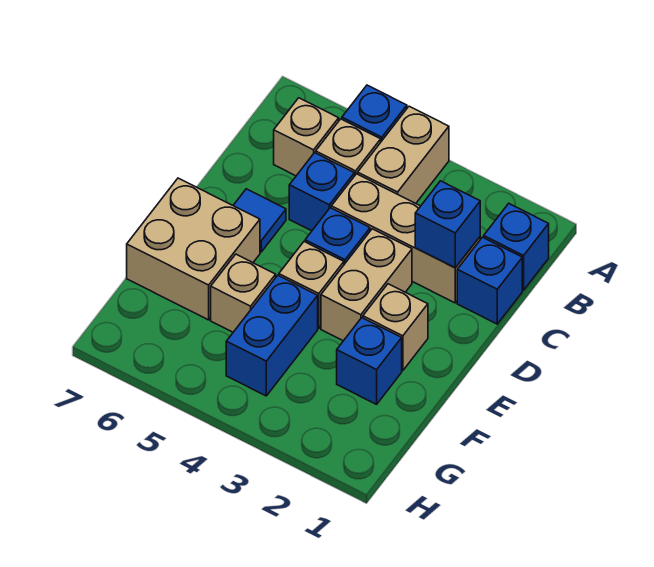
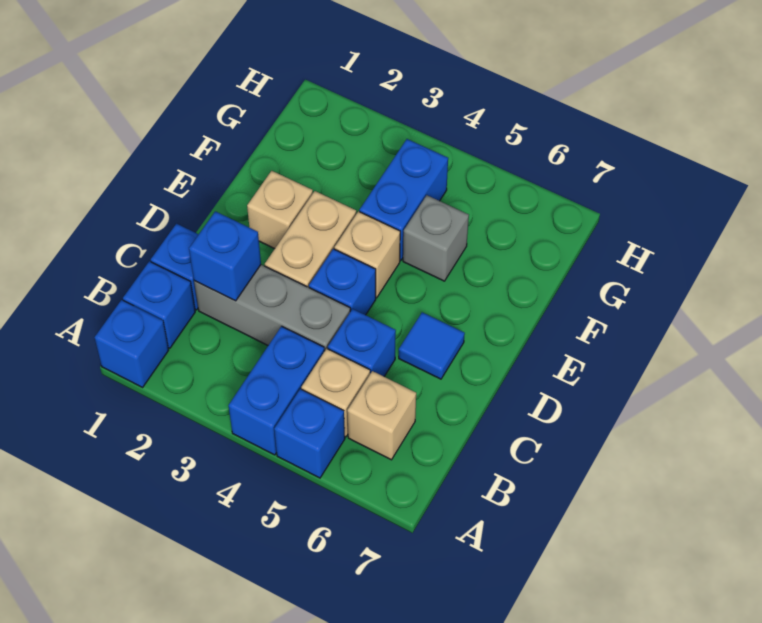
tan brick A4:B4 level 1 -> blue brick A4:B4 level 1
tan brick C2:C4 level 1 -> grey brick C2:C4 level 1
tan brick E6:F7 level 1 -> none
blue brick F2 level 1 -> blue brick A1 level 1
tan brick F5 level 1 -> grey brick F5 level 1

